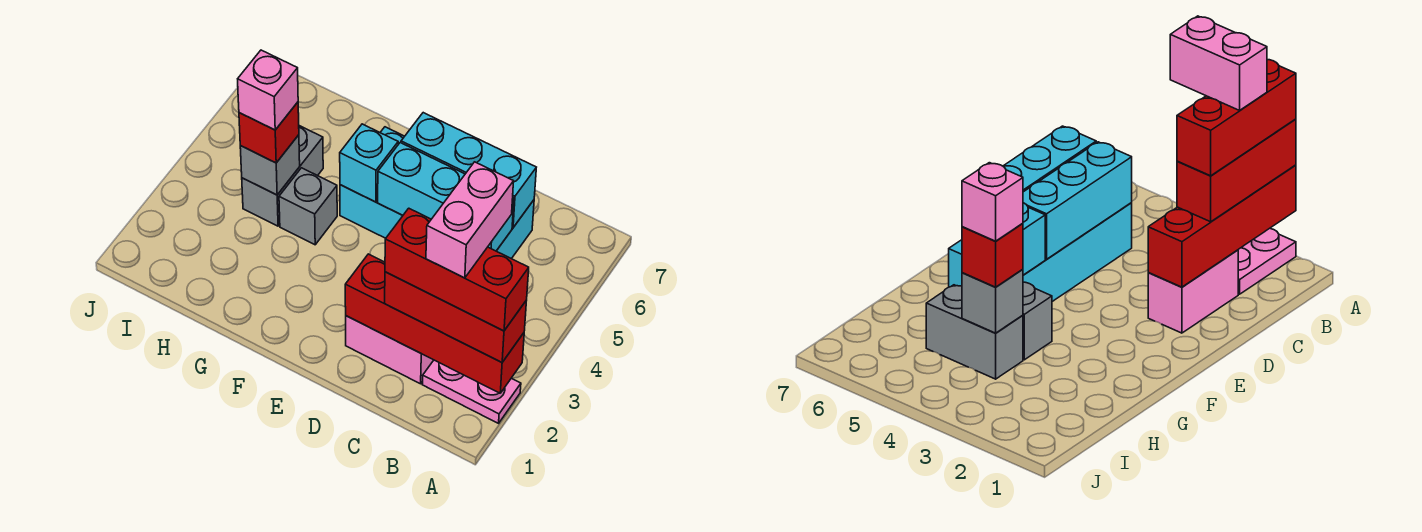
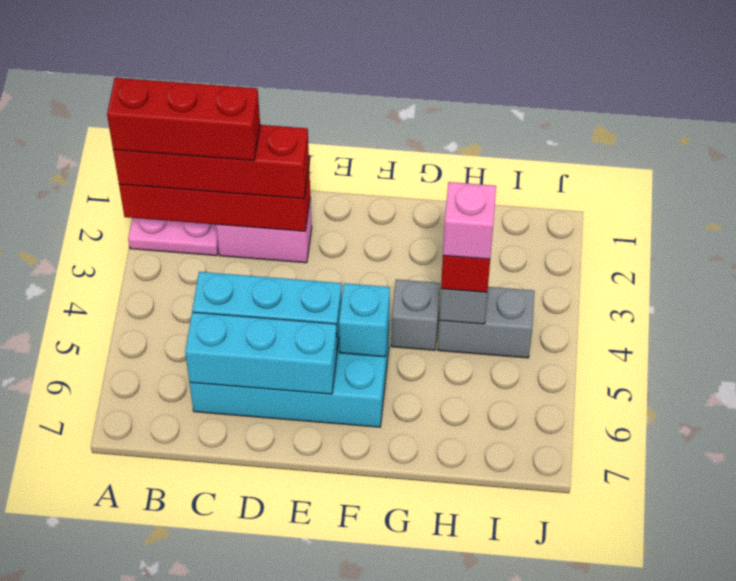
red brick A2:C2 level 3 -> red brick A2:D2 level 3
pink brick B2:B3 level 5 -> none
grey brick H4:H5 level 1 -> grey brick H4:I4 level 1

